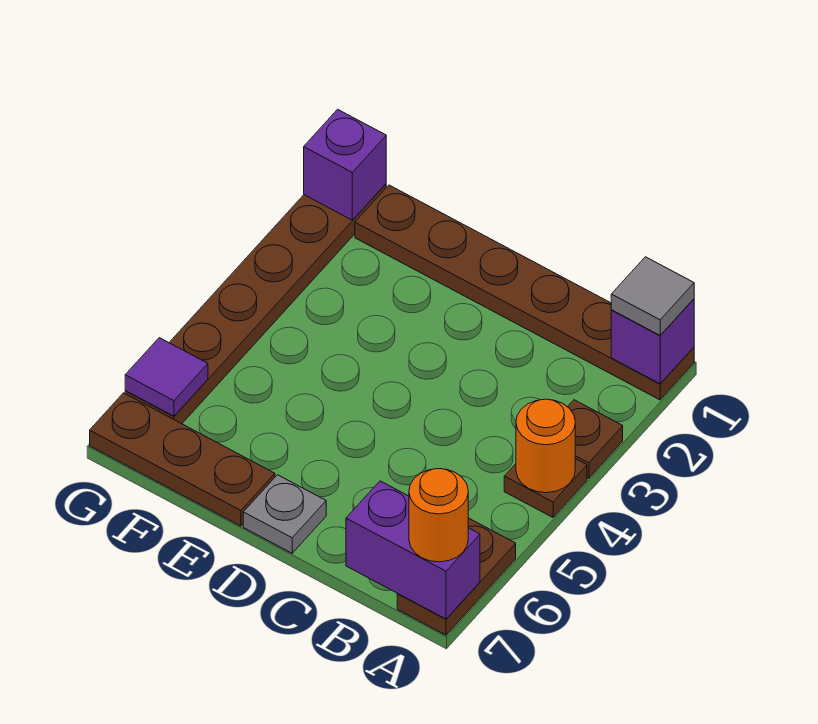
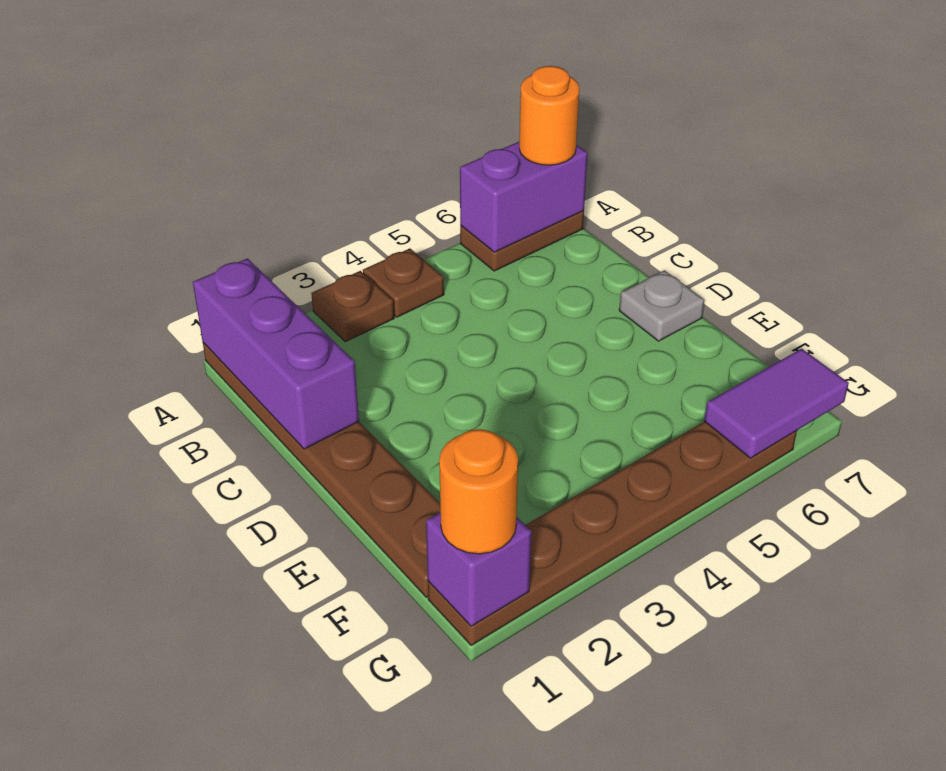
purple brick A1 level 2 -> purple brick A1:C1 level 2
grey tile A1 level 3 -> none
orange round brick A4 level 2 -> orange round brick G1 level 3
purple brick A7:B7 level 2 -> purple brick A6:A7 level 2
brown plate E7:G7 level 1 -> none
purple tile G6 level 2 -> purple tile G6:G7 level 2

